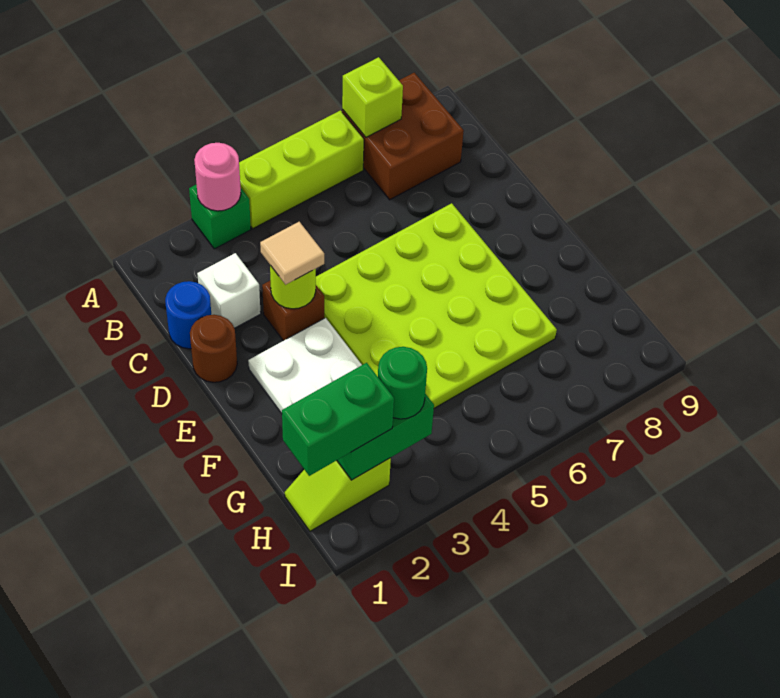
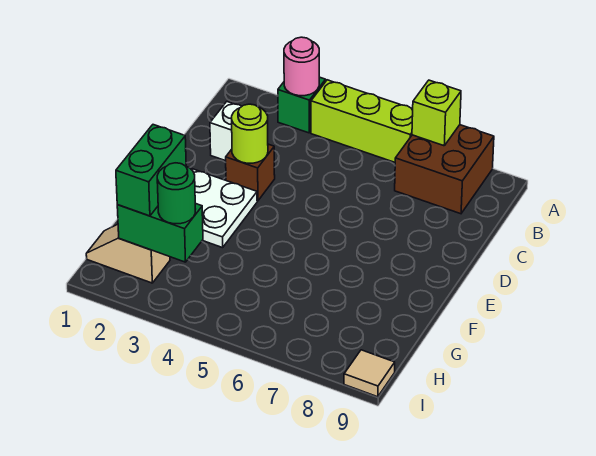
blue round brick C1 level 1 -> none
brown round brick D1 level 1 -> none
tan tile D3 level 3 -> tan tile I9 level 1
lime plate D4:G7 level 1 -> none
lime slope H1:H2 level 1 top 2 -> tan slope H1:H2 level 1 top 2
green brick H1:H2 level 3 -> green brick G2:H2 level 3

